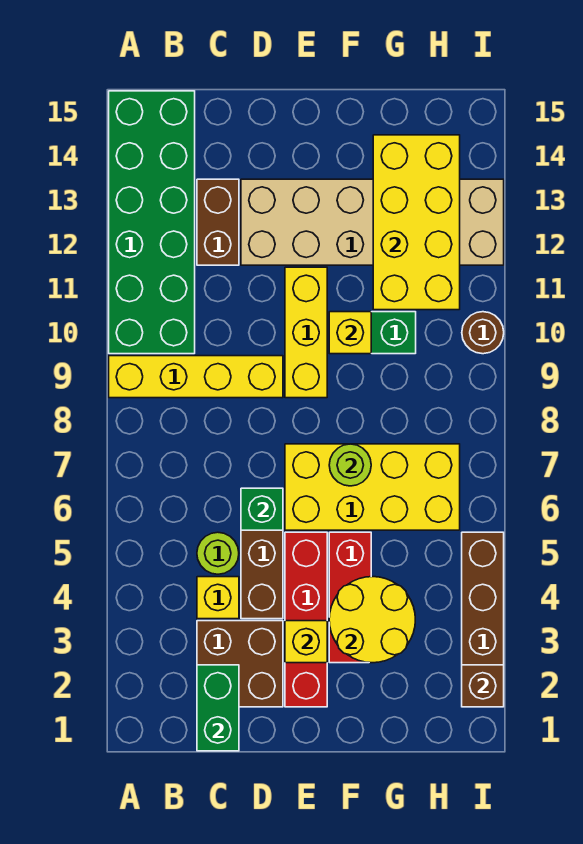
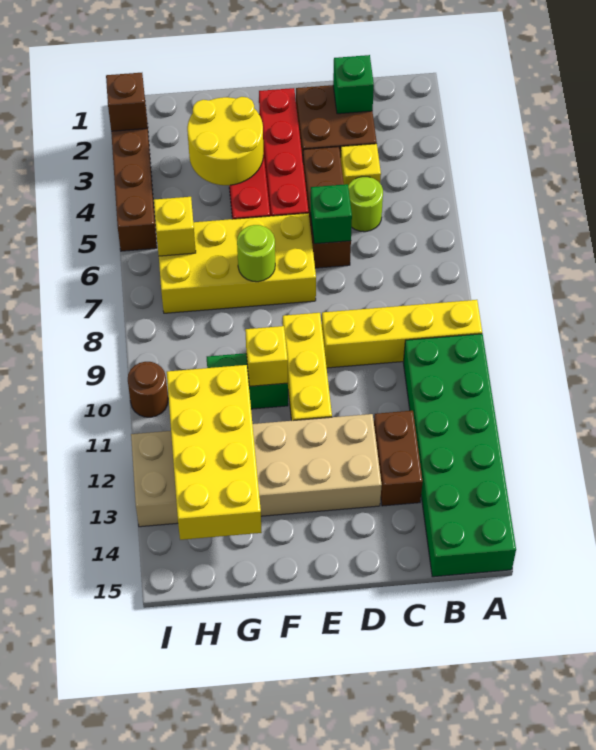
green brick C1:C2 level 2 -> green brick C2 level 2
yellow brick E3 level 2 -> yellow brick H6 level 2

